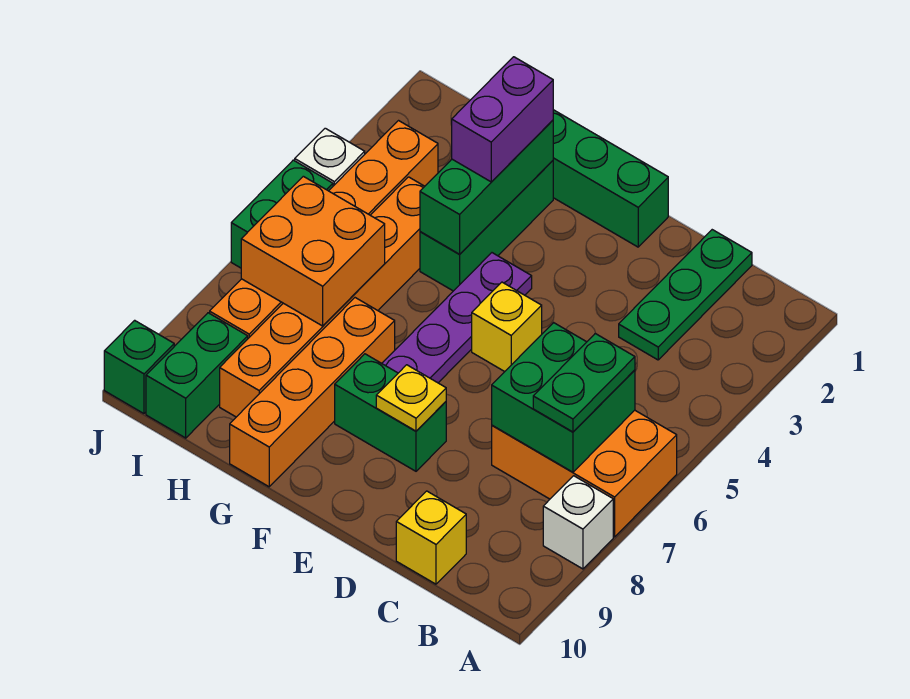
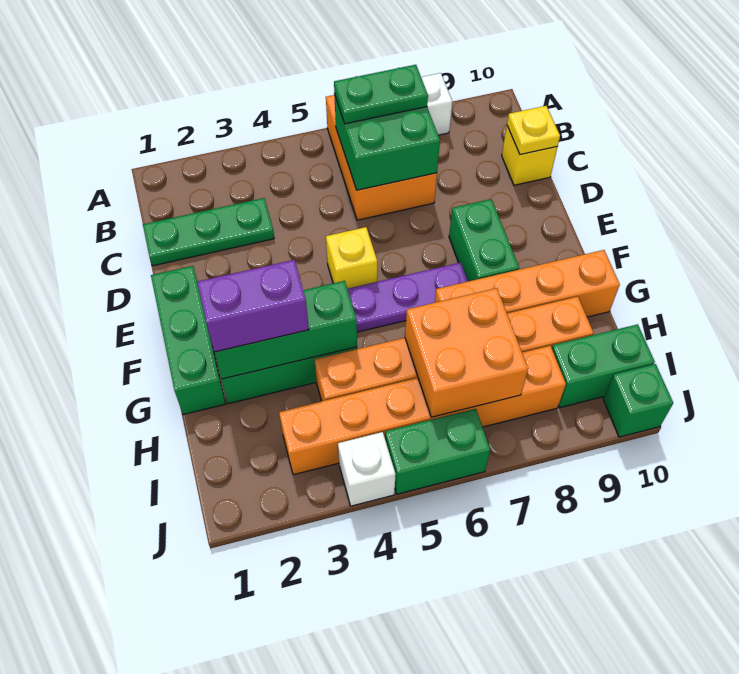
yellow plate E8 level 2 -> yellow plate C10 level 2

